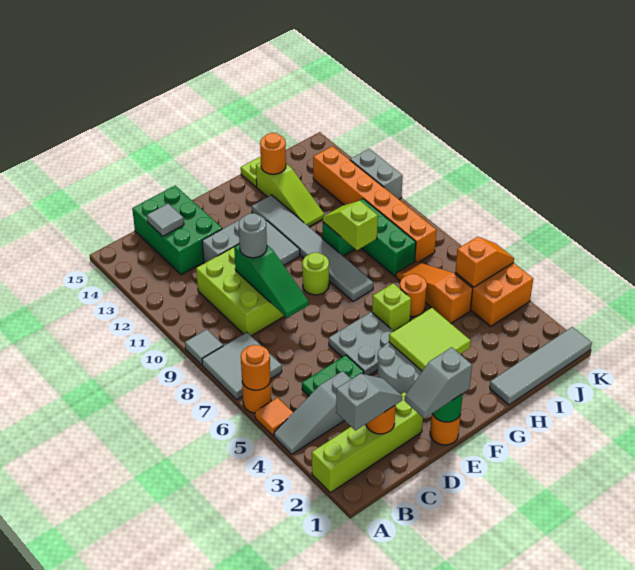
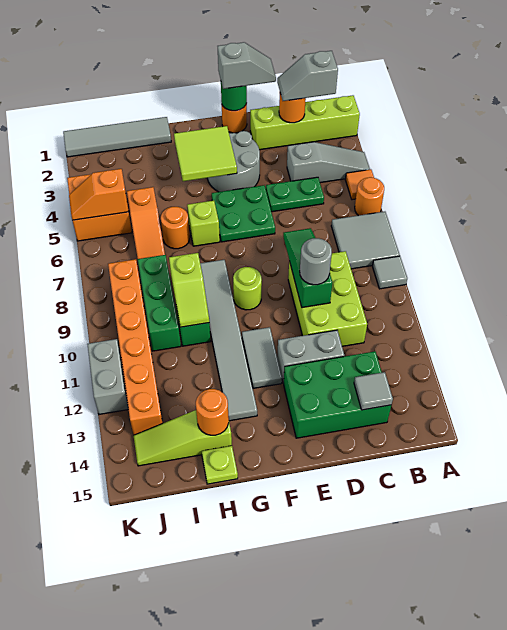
orange round brick A6 level 2 -> none
green brick C13:D15 level 1 -> green brick C13:E14 level 1
grey plate E5:F6 level 1 -> green plate E5:F6 level 1
lime slope H12:H14 level 1 top 14 -> lime slope H14:J14 level 1 top H

